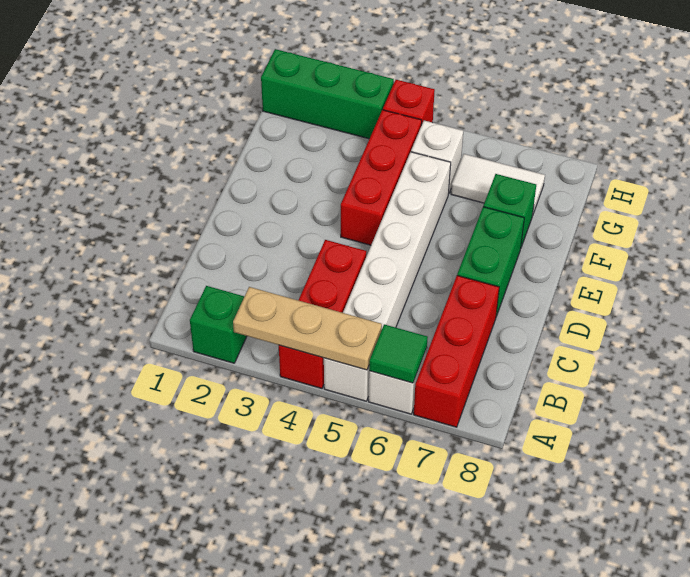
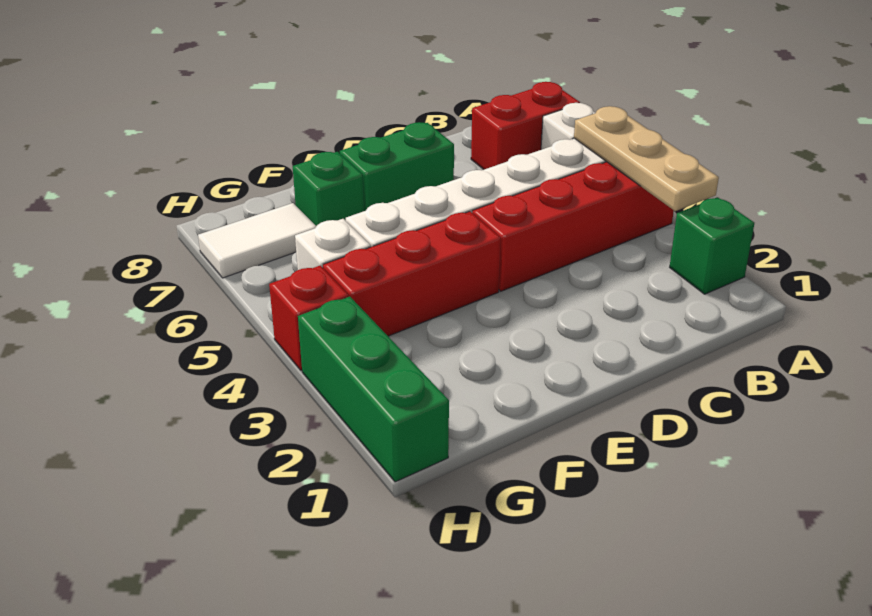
red brick A4:C4 level 1 -> red brick A4:D4 level 1
green tile A6 level 2 -> none
red brick A7:C7 level 1 -> red brick A7:B7 level 1
white tile G6:G7 level 1 -> white tile G7:H7 level 1

